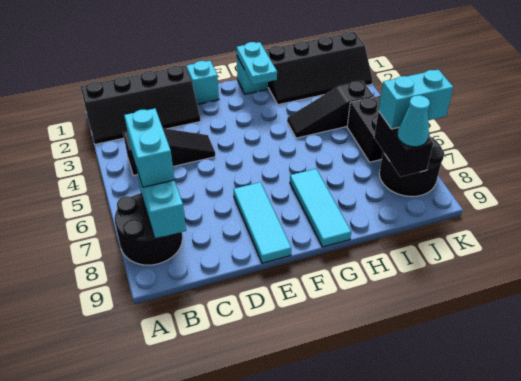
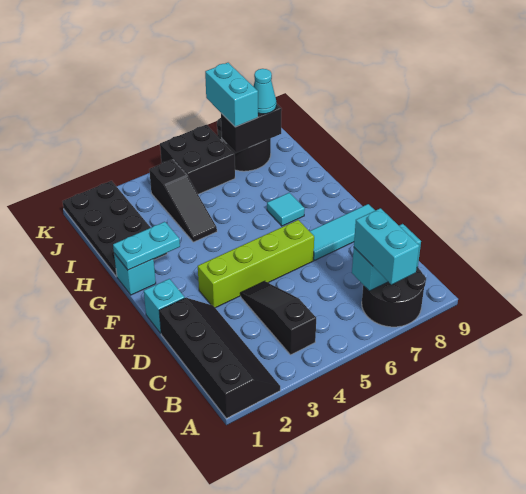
cyan brick B6:B7 level 3 -> cyan brick A7:B7 level 3
none -> lime brick E3:E6 level 1
cyan tile G7:G9 level 1 -> cyan tile G7 level 1
black slope H1:K2 level 1 top 1 -> black plate H1:K2 level 1

